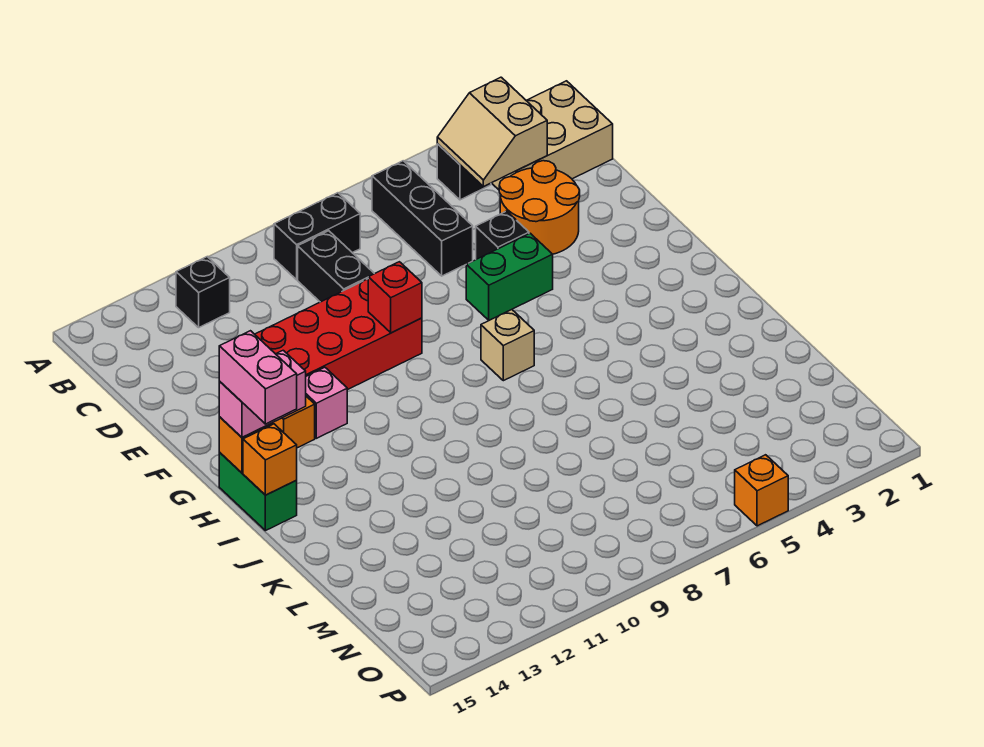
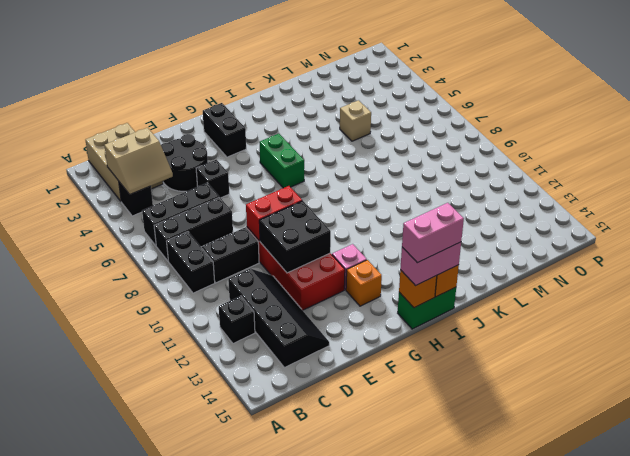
none -> black brick B7:D7 level 1
none -> black slope C11:D14 level 1 top C
orange round brick D3:E4 level 1 -> black round brick D3:E4 level 1
none -> black brick E10:F11 level 2
green brick F5:F6 level 1 -> green brick H5:H6 level 1
red brick F9 level 2 -> red brick E9:F9 level 2
none -> black brick G2:G3 level 1
tan brick H7 level 1 -> tan brick L5 level 1
pink brick H14:H15 level 3 -> pink brick H15:I15 level 3
orange brick P5 level 1 -> none

